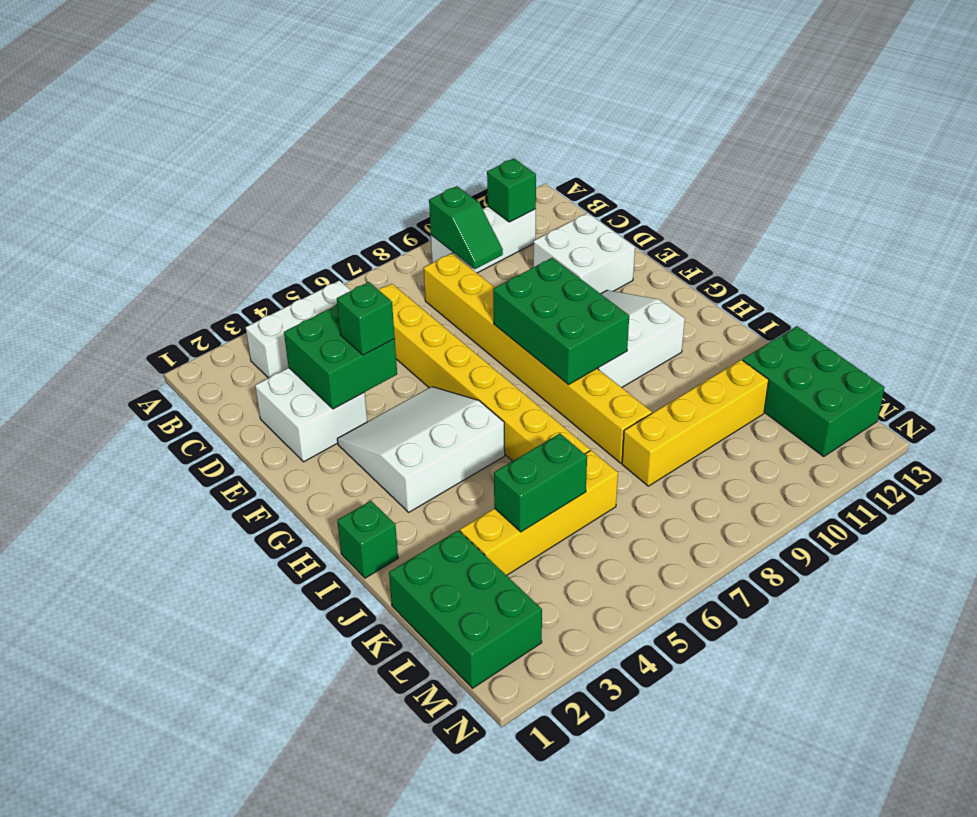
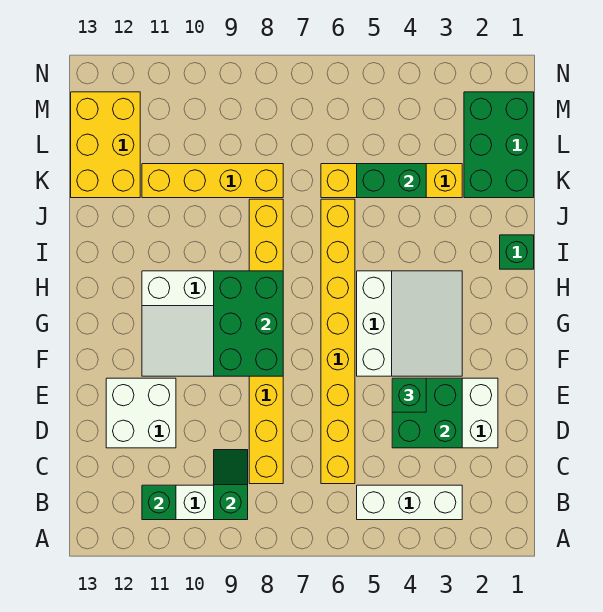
white slope F3:H5 level 1 top H -> white slope F3:H5 level 1 top 5
green brick K12:M13 level 1 -> yellow brick K12:M13 level 1

